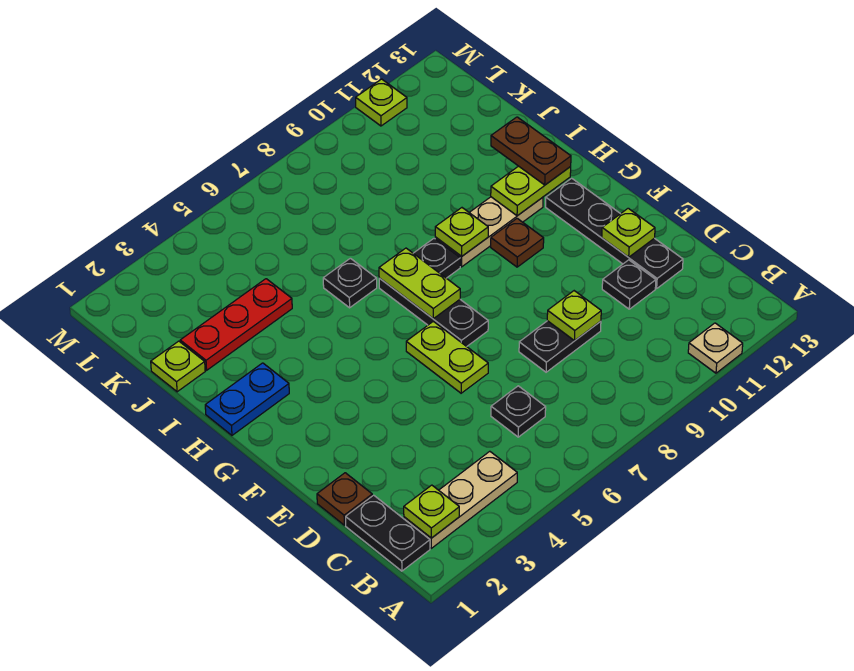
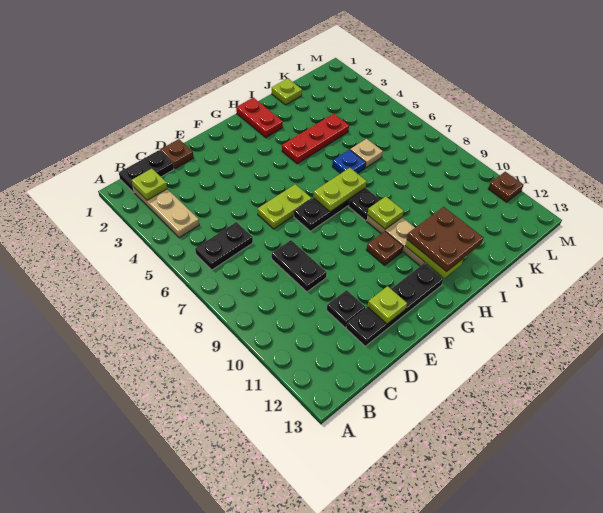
tan plate A11 level 1 -> tan plate J6 level 1
black plate C6 level 1 -> black plate B6:C6 level 1
lime plate D9 level 2 -> none
blue plate H1:H2 level 1 -> red plate H1:H2 level 1
brown plate H12:I12 level 3 -> brown plate H11:I12 level 3
black plate I6 level 1 -> blue plate I6 level 1
red plate J2:J4 level 1 -> red plate H4:J4 level 1
lime plate M11 level 1 -> brown plate M11 level 1

